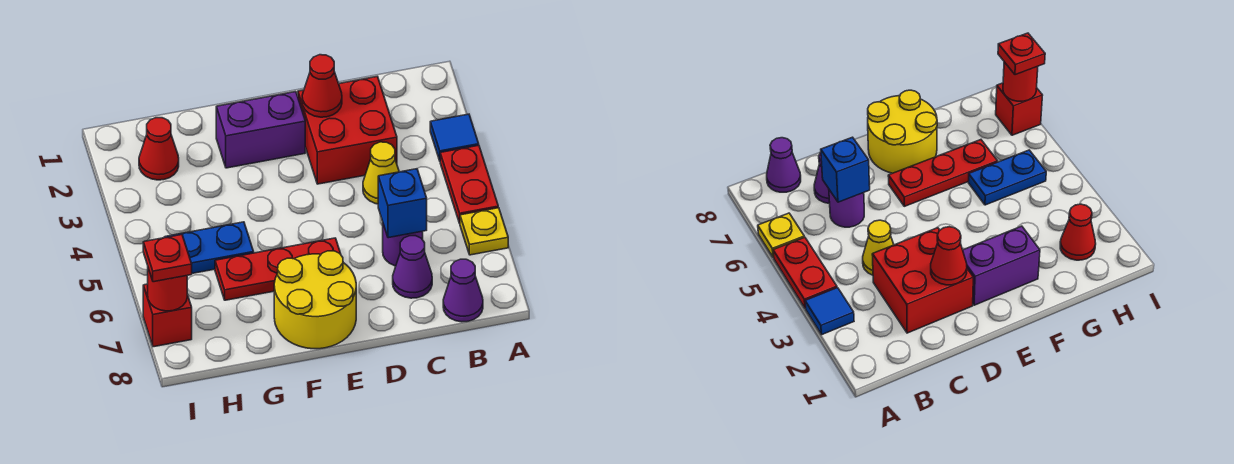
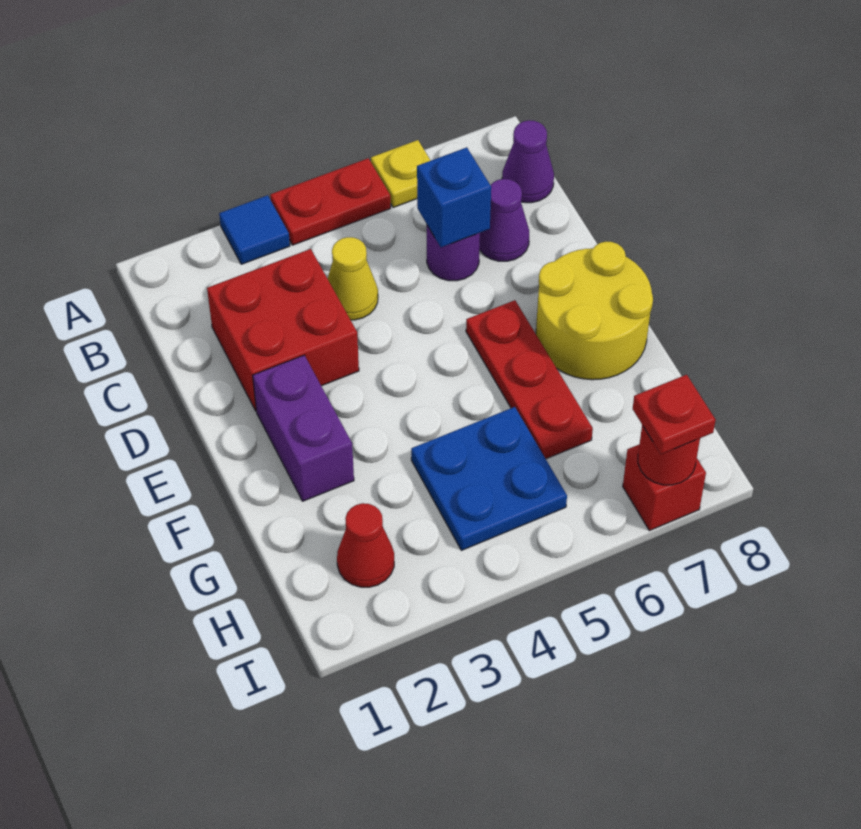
red cone D2 level 2 -> none
blue plate G5:H5 level 1 -> blue plate G4:H5 level 1

